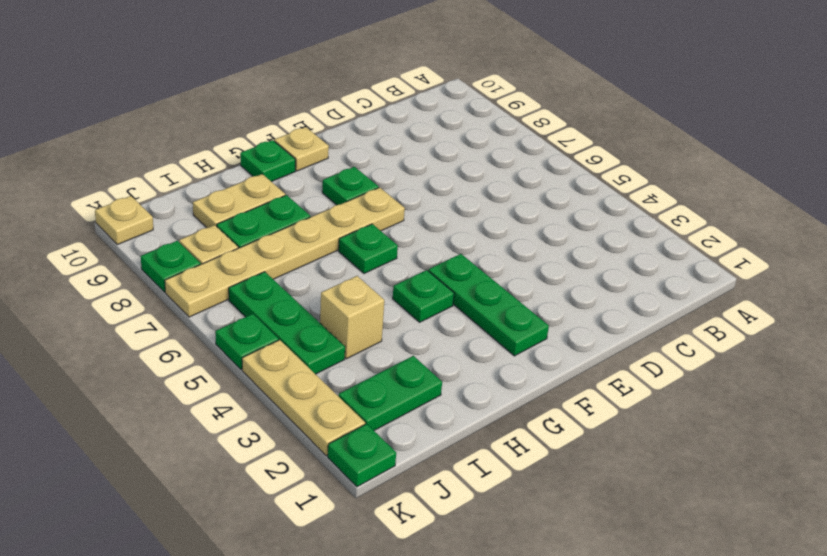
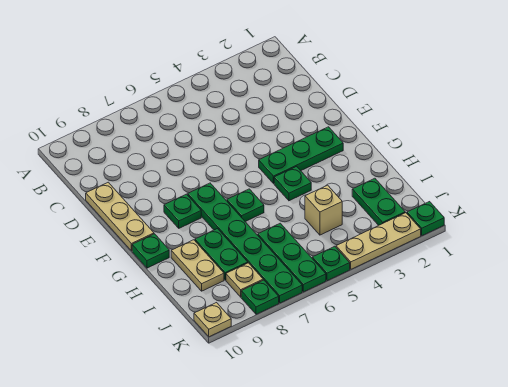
tan plate F7:K7 level 1 -> green plate F7:K7 level 1
tan plate F10 level 1 -> tan plate D10:F10 level 1
green plate J4:J6 level 1 -> green plate I6:K6 level 1

